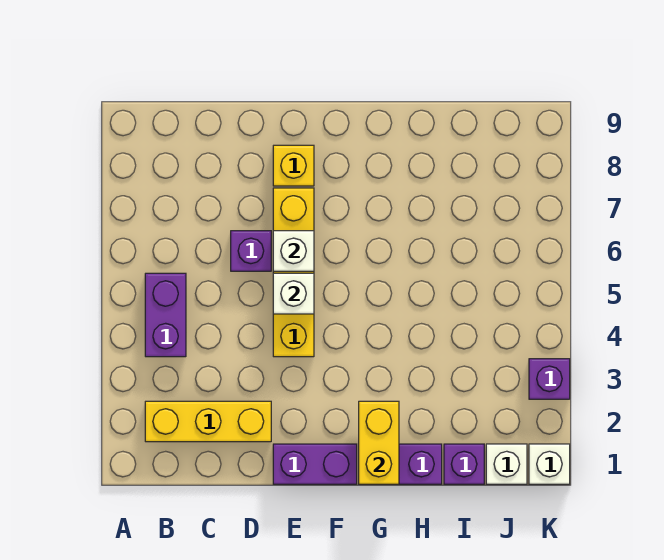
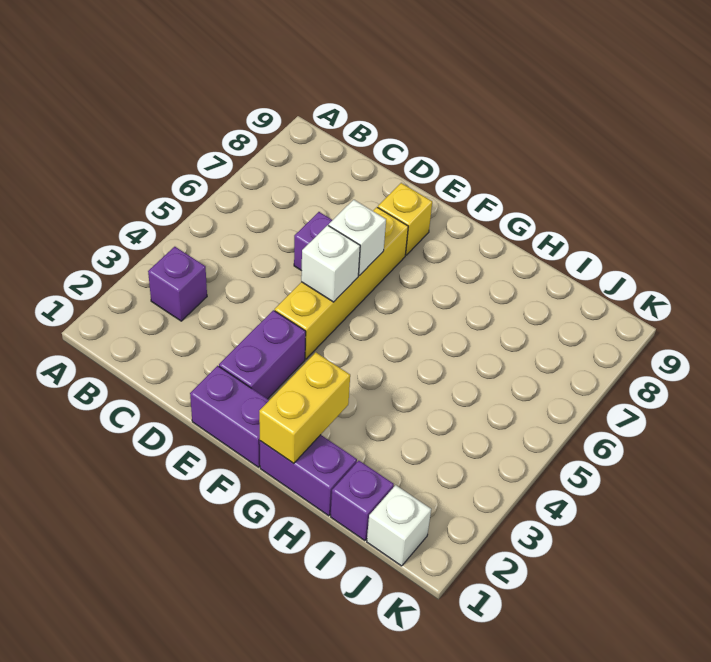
yellow brick B2:D2 level 1 -> none
purple brick B4:B5 level 1 -> purple brick E2:E3 level 1
white brick K1 level 1 -> none
purple brick K3 level 1 -> purple brick B3 level 1

